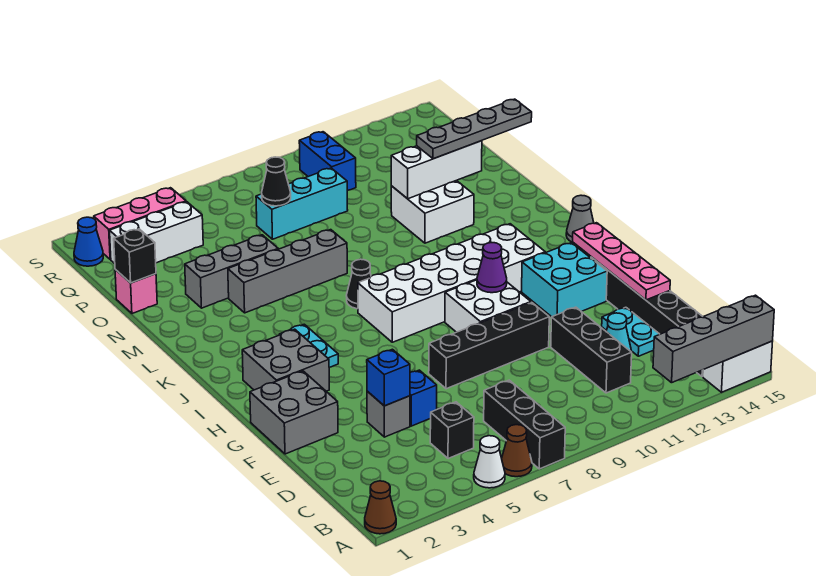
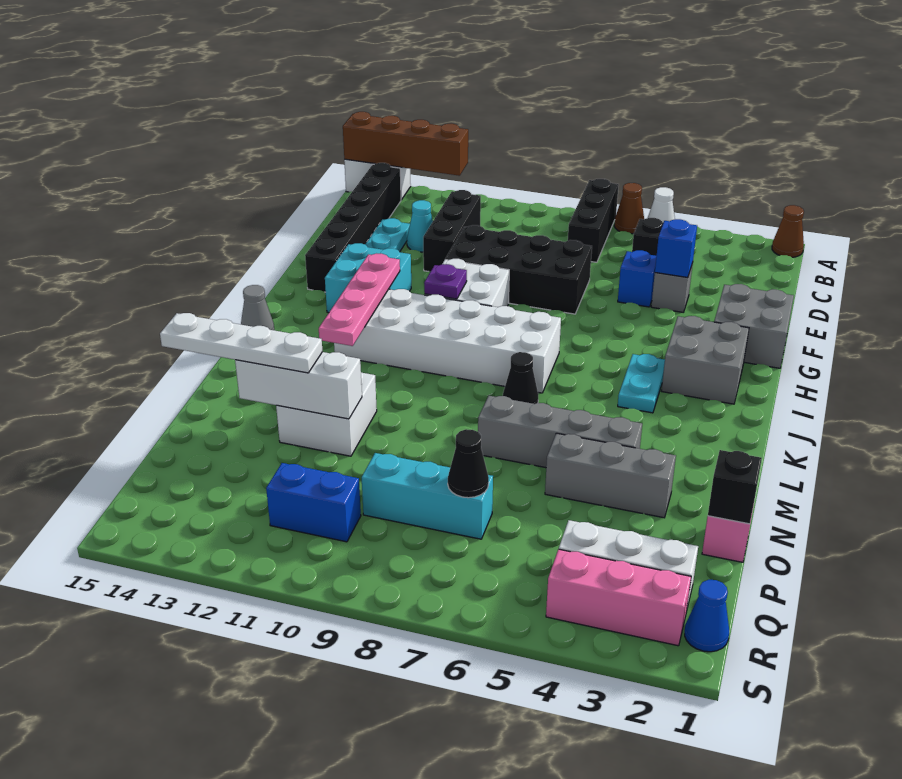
grey brick A12:A15 level 2 -> brown brick A12:A15 level 2
pink plate E14:H14 level 2 -> pink plate H12:K12 level 2
black brick F7:F10 level 1 -> black brick E7:F10 level 1
purple cone H10 level 2 -> purple plate H10 level 2
grey plate N12:N15 level 3 -> white plate N12:N15 level 3
blue brick Q10:R10 level 1 -> blue brick Q10:Q11 level 1

